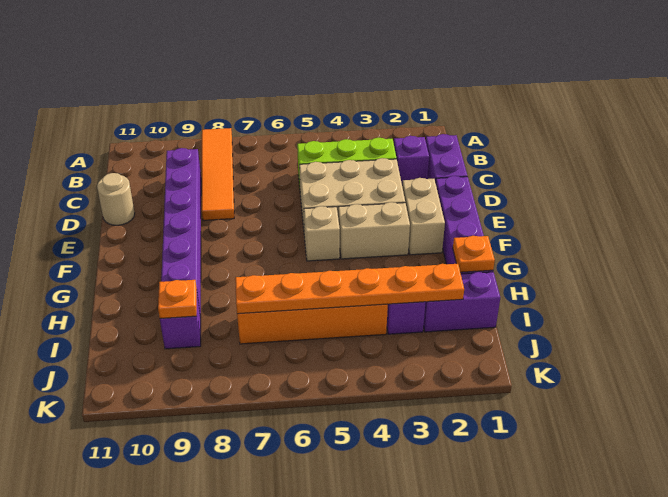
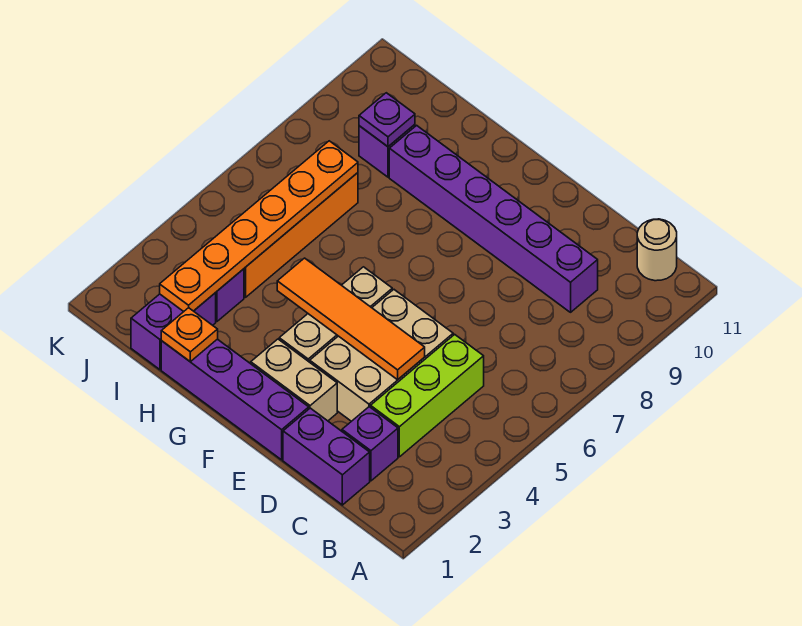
orange tile A8:D8 level 1 -> orange tile D4:G4 level 2
tan round brick D11 level 1 -> tan round brick B11 level 1
orange plate I9 level 2 -> purple plate I9 level 2

